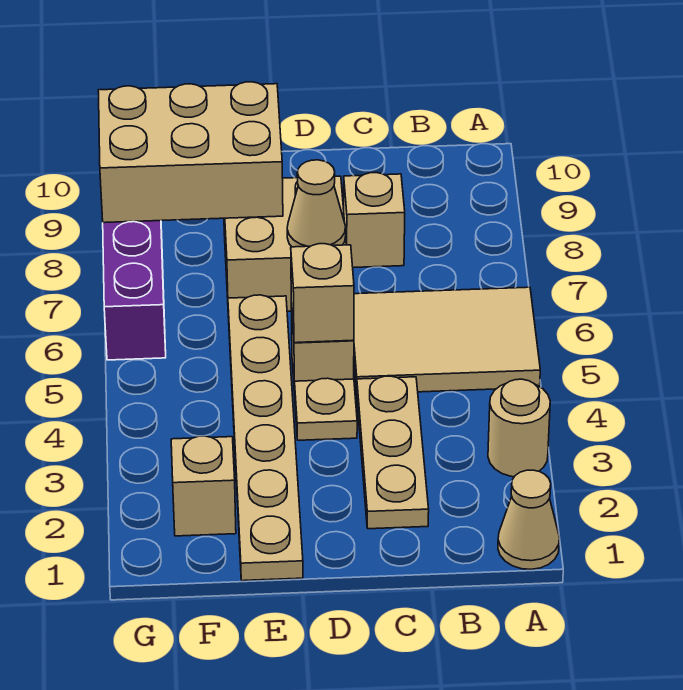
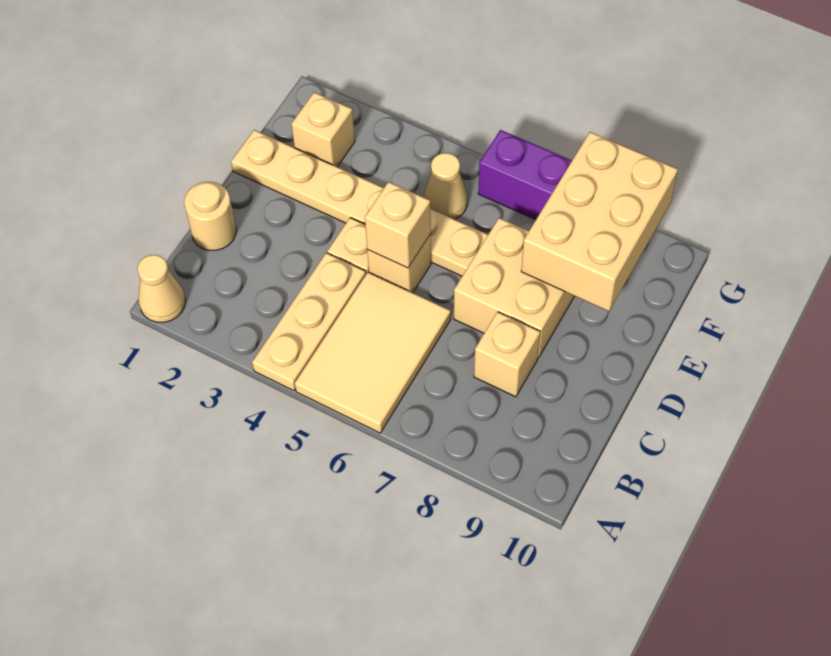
tan round brick A3 level 1 -> tan round brick C1 level 1
tan plate C2:C4 level 1 -> tan plate A4:C4 level 1
tan cone D7 level 2 -> tan cone F5 level 1

